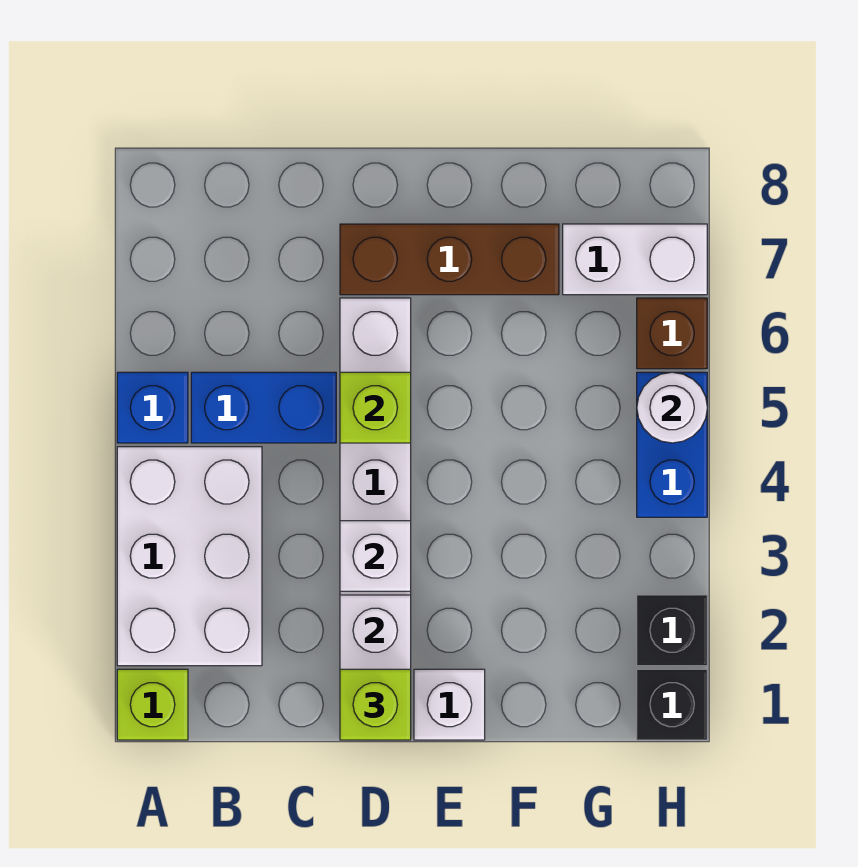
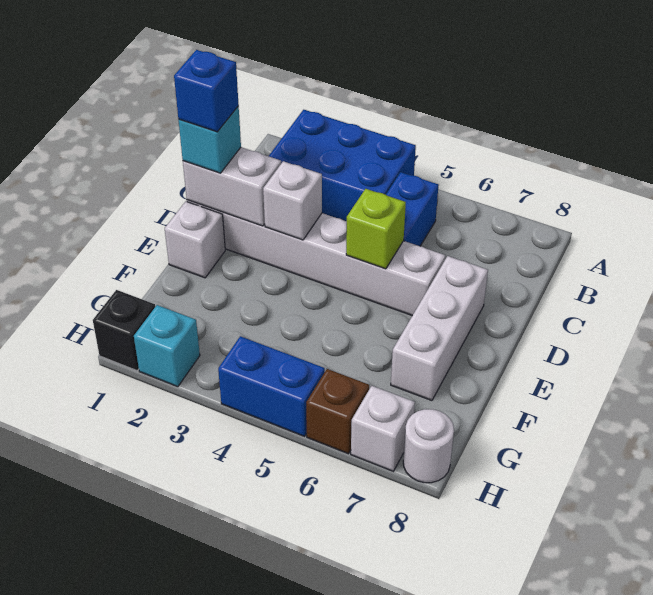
lime brick A1 level 1 -> none
white brick A2:B4 level 1 -> blue brick A2:B4 level 1
blue brick A5 level 1 -> blue brick D1 level 4
lime brick D1 level 3 -> cyan brick D1 level 3
brown brick D7:F7 level 1 -> white brick D7:F7 level 1
white brick G7:H7 level 1 -> white brick H7 level 1
black brick H2 level 1 -> cyan brick H2 level 1
white round brick H5 level 2 -> white round brick H8 level 1

